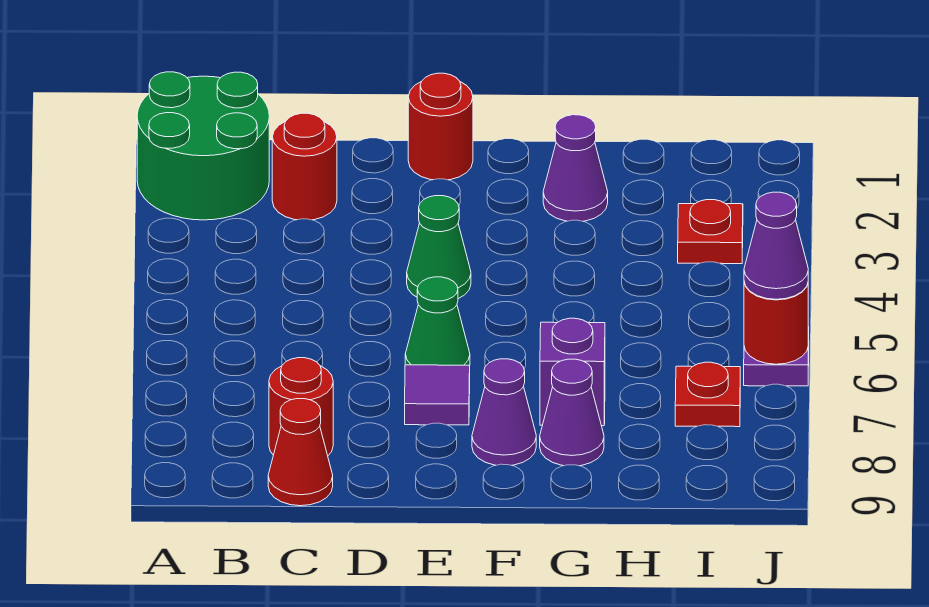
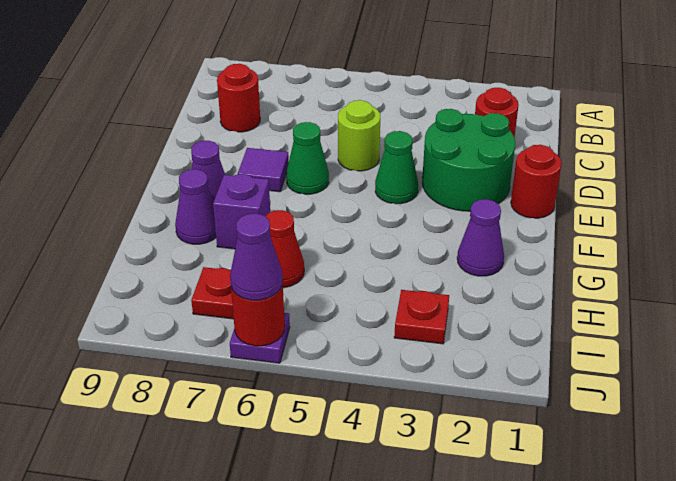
green round brick A1:B2 level 1 -> green round brick D2:E3 level 1
red cone C9 level 1 -> red cone H6 level 1
none -> lime round brick D5 level 1

